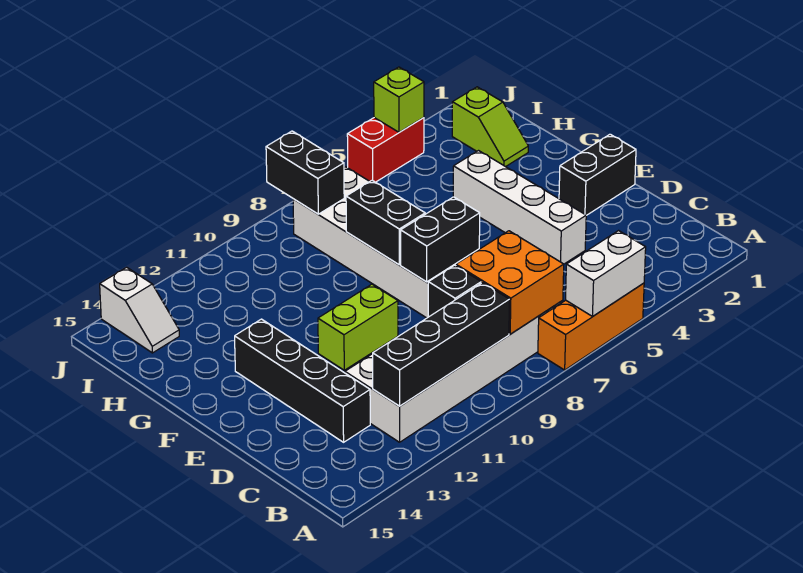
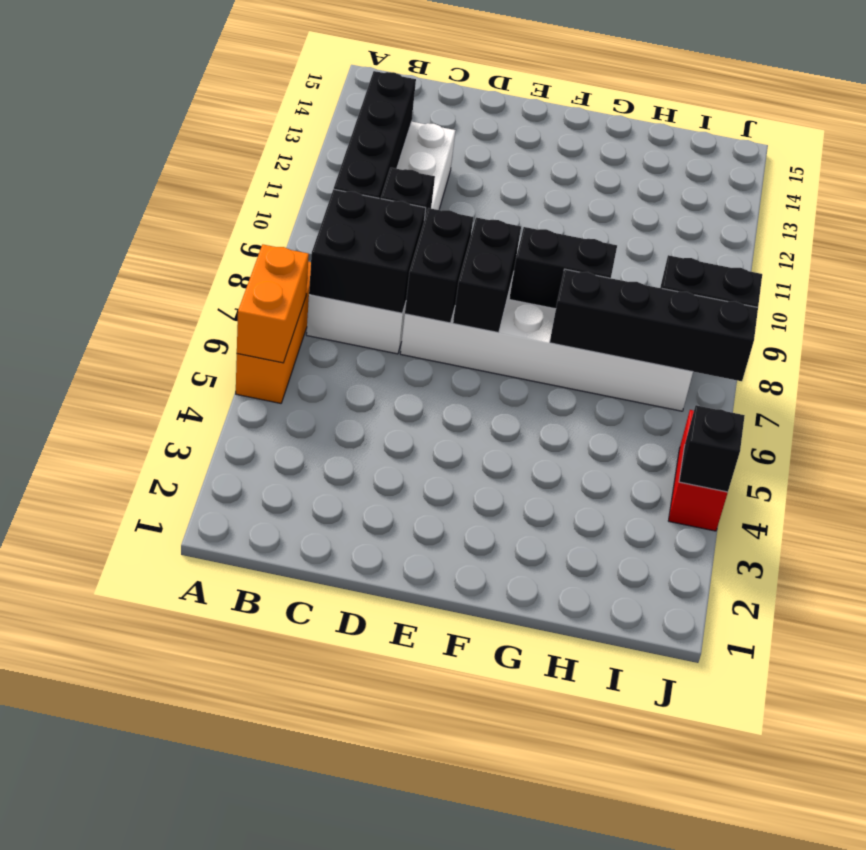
white brick A5:A6 level 2 -> orange brick A5:A6 level 2
orange brick B7:C8 level 2 -> black brick B7:C8 level 2
black brick C13:F13 level 1 -> black brick G7:J7 level 2
white brick D4:G4 level 1 -> none
black brick E1:E2 level 1 -> black brick D7:D8 level 2
lime brick E10:E11 level 1 -> none
lime slope H2:I2 level 1 top I -> none
white slope I14:J14 level 1 top J -> none
lime brick J4 level 2 -> black brick J4 level 2

